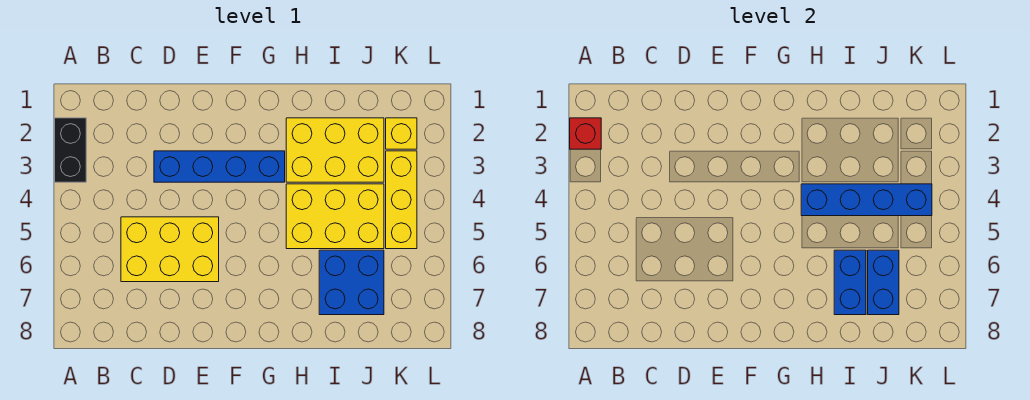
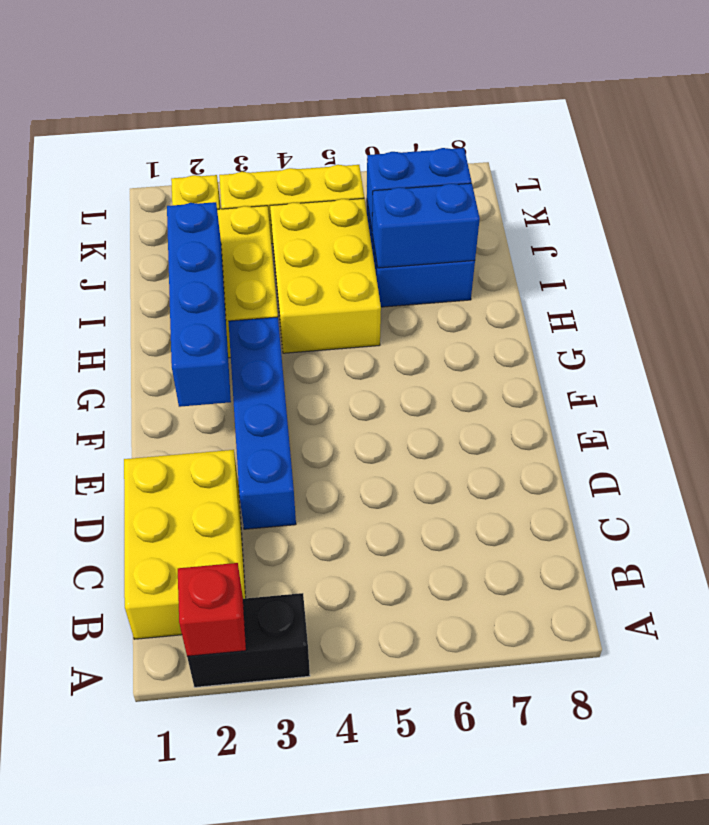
yellow brick C5:E6 level 1 -> yellow brick B1:D2 level 1
blue brick H4:K4 level 2 -> blue brick F2:I2 level 2

